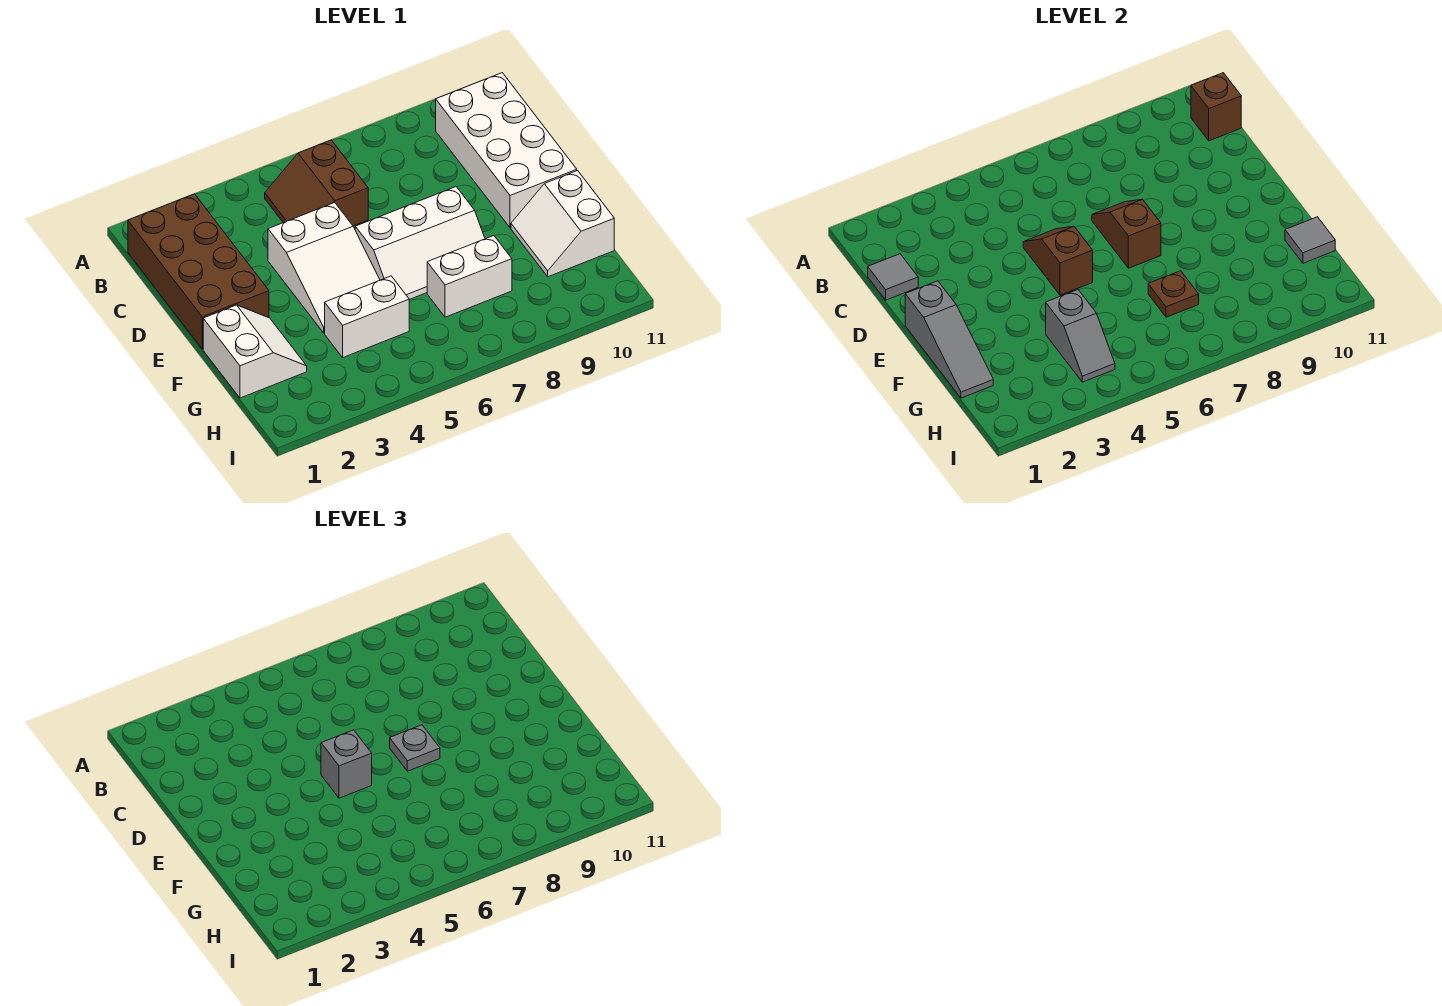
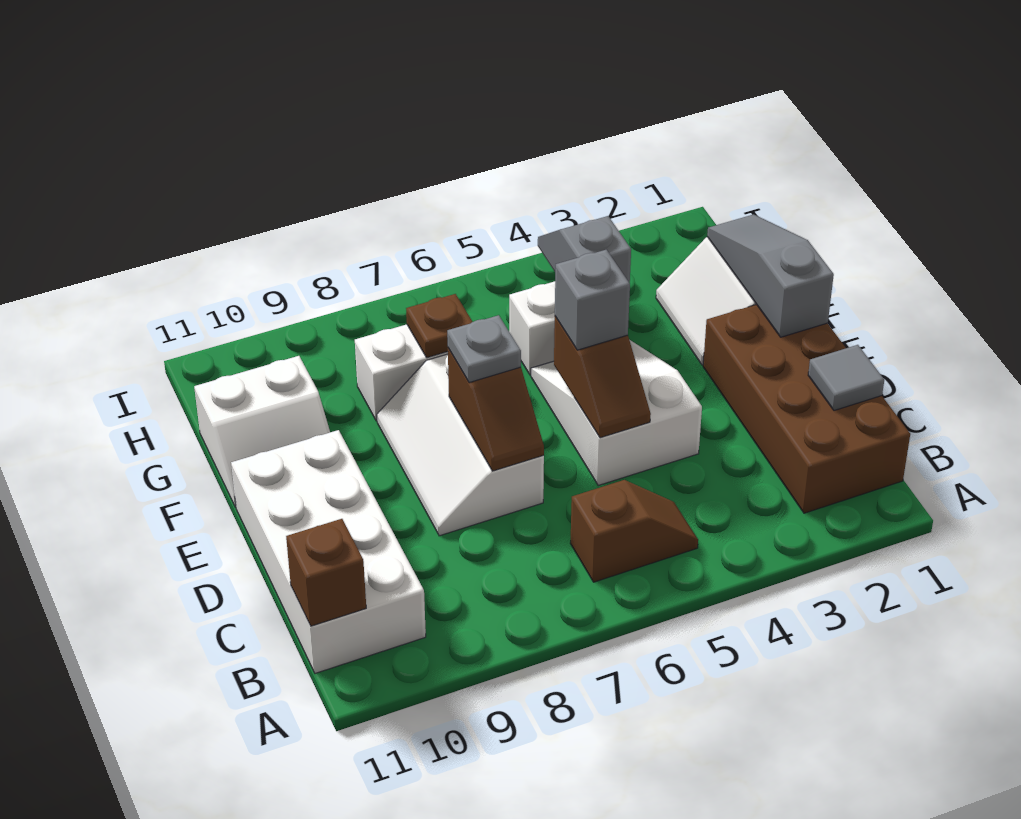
brown slope B5:C6 level 1 top 6 -> brown slope B5:B6 level 1 top 6
white slope E6:F8 level 1 top E -> white slope D7:F8 level 1 top 7
white slope F10:G11 level 1 top 11 -> white slope F10:G11 level 1 top G
grey tile G11 level 2 -> none

